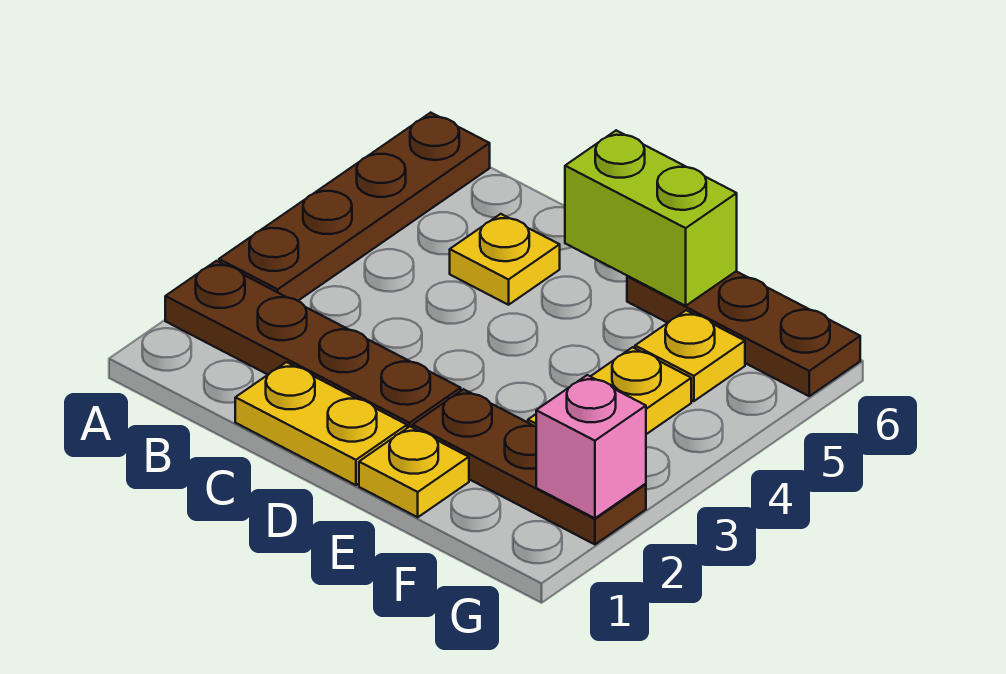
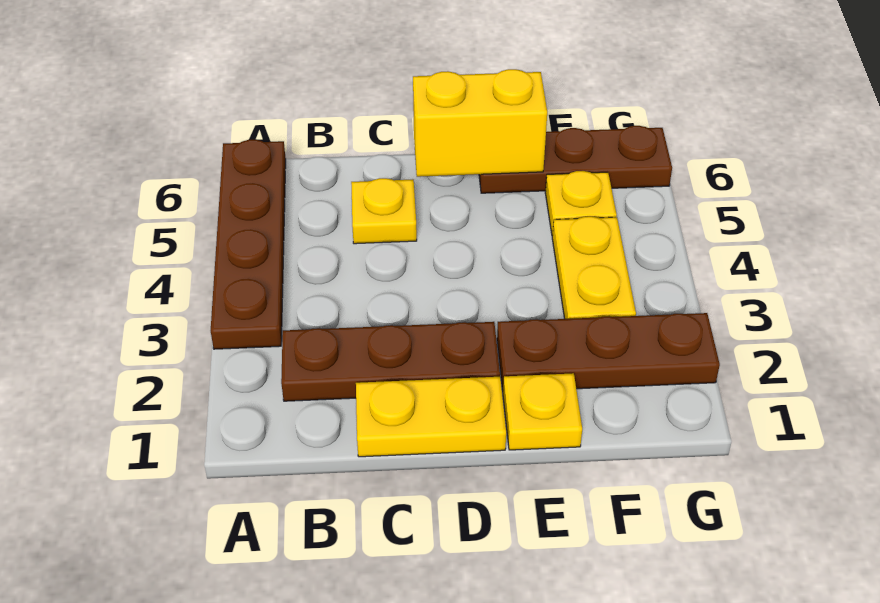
brown plate A2:D2 level 1 -> brown plate B2:D2 level 1
lime brick D6:E6 level 2 -> yellow brick D6:E6 level 2
pink brick G2 level 2 -> none

